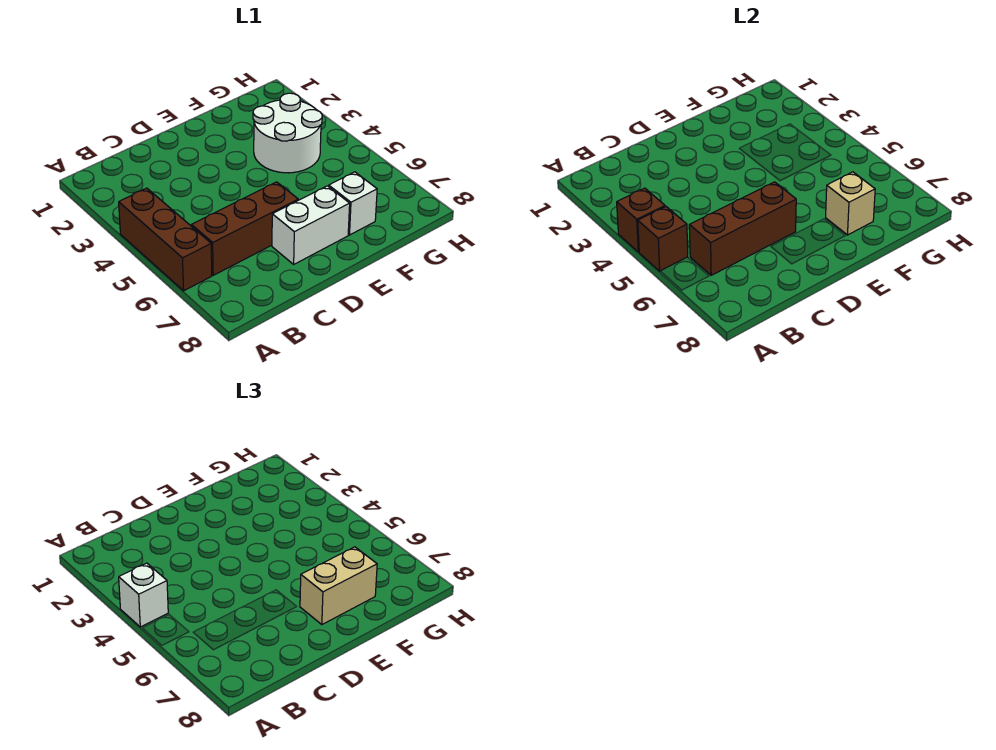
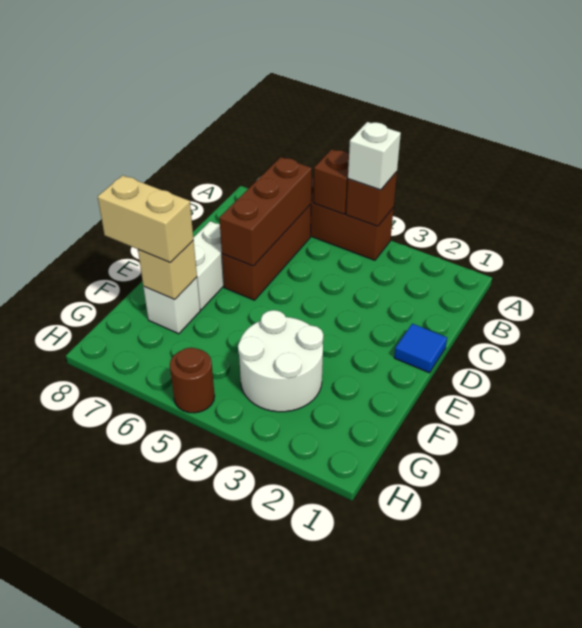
none -> blue tile D1 level 1
tan brick E7:F7 level 3 -> tan brick F7:F8 level 3
none -> brown round brick H5 level 1

